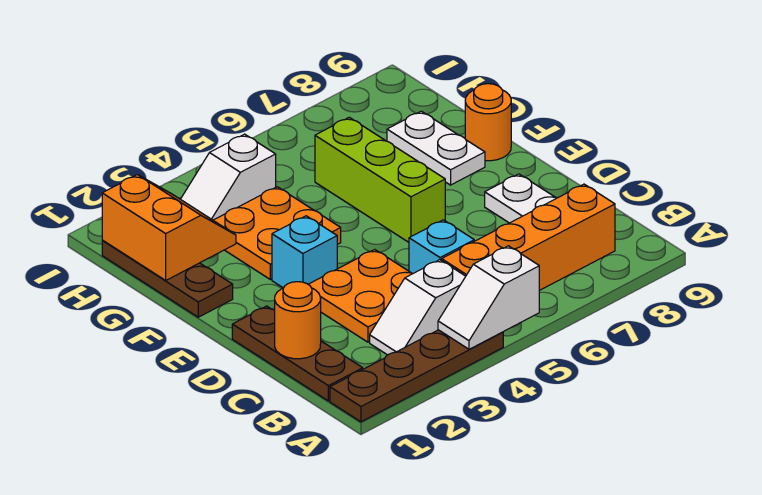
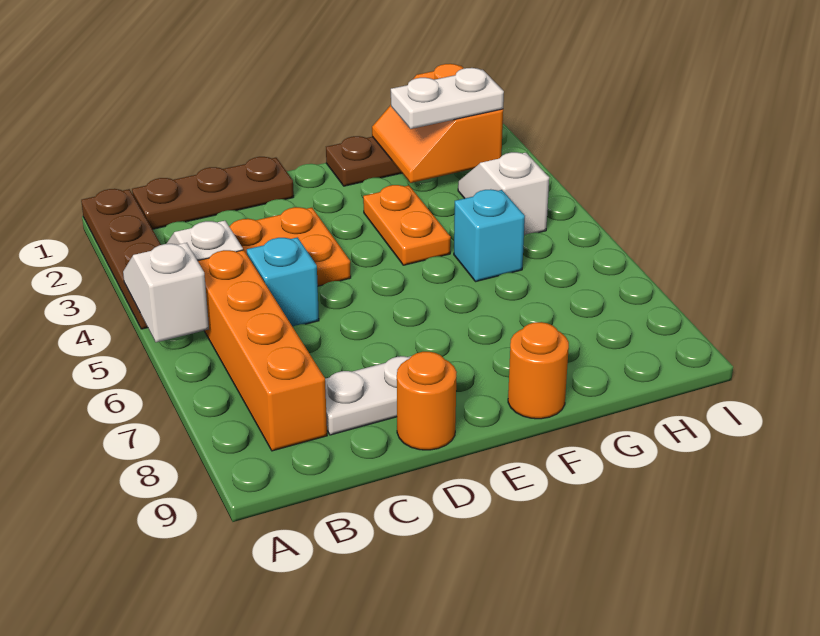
orange round brick C1 level 2 -> orange round brick D9 level 1
cyan brick E3 level 1 -> cyan brick G5 level 1
lime brick E6:G6 level 1 -> none
orange plate F3:G4 level 1 -> orange plate F3:F4 level 1
white plate F8:G8 level 1 -> white plate G2:H2 level 3
orange slope G1:H2 level 2 top 1 -> orange slope G1:H2 level 2 top H

